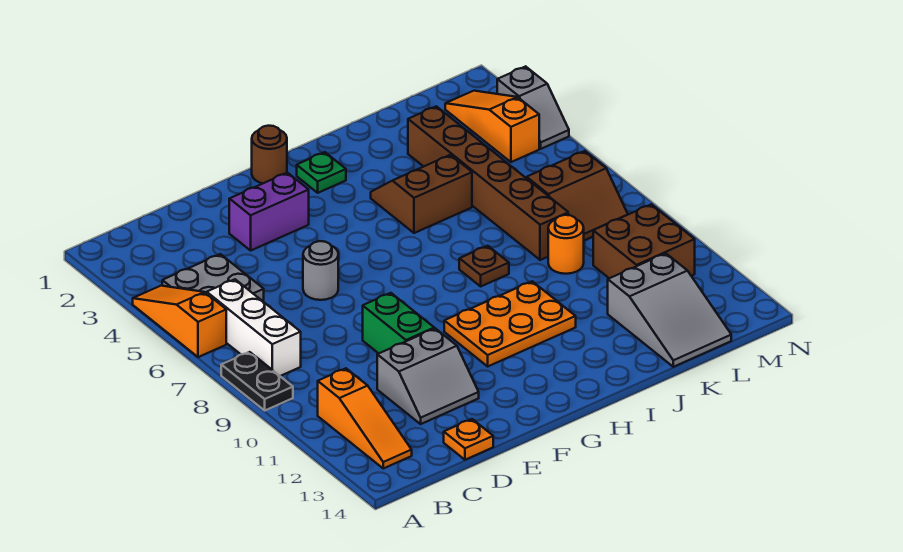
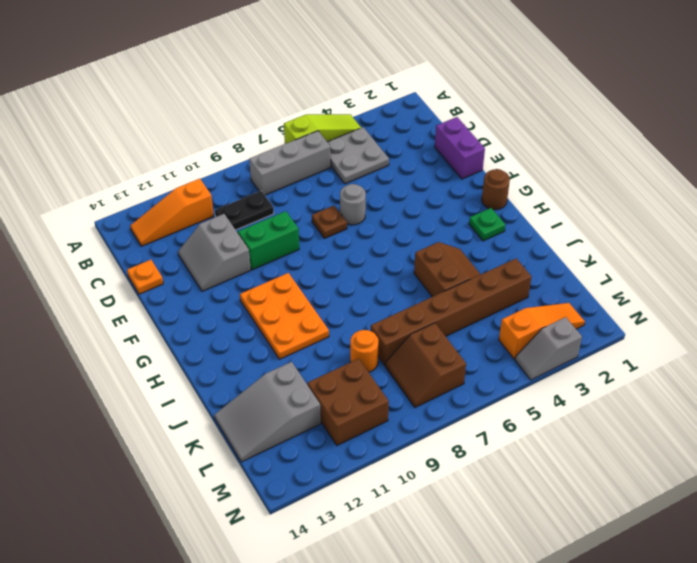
orange slope A4:A6 level 1 top 6 -> lime slope A4:A6 level 1 top 6
black plate A8:A9 level 1 -> black plate C9:C10 level 1
white brick B6:B8 level 1 -> grey brick B6:B8 level 1
purple brick E3:F3 level 1 -> purple brick D1:E1 level 1
brown plate I8 level 1 -> brown plate E7 level 1

